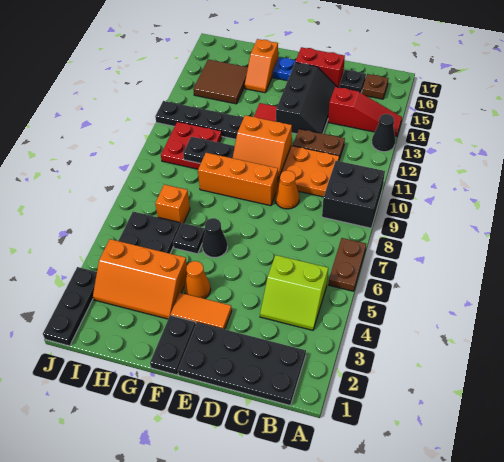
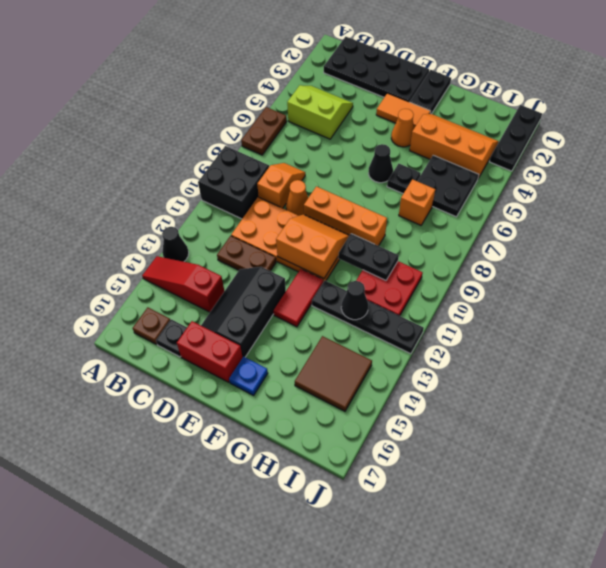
orange slope G15:G16 level 1 top 16 -> orange slope C8:C9 level 1 top 9
none -> black cone H12 level 2

